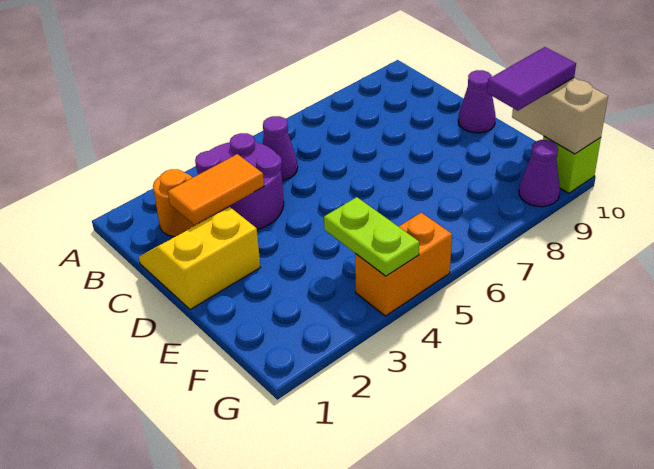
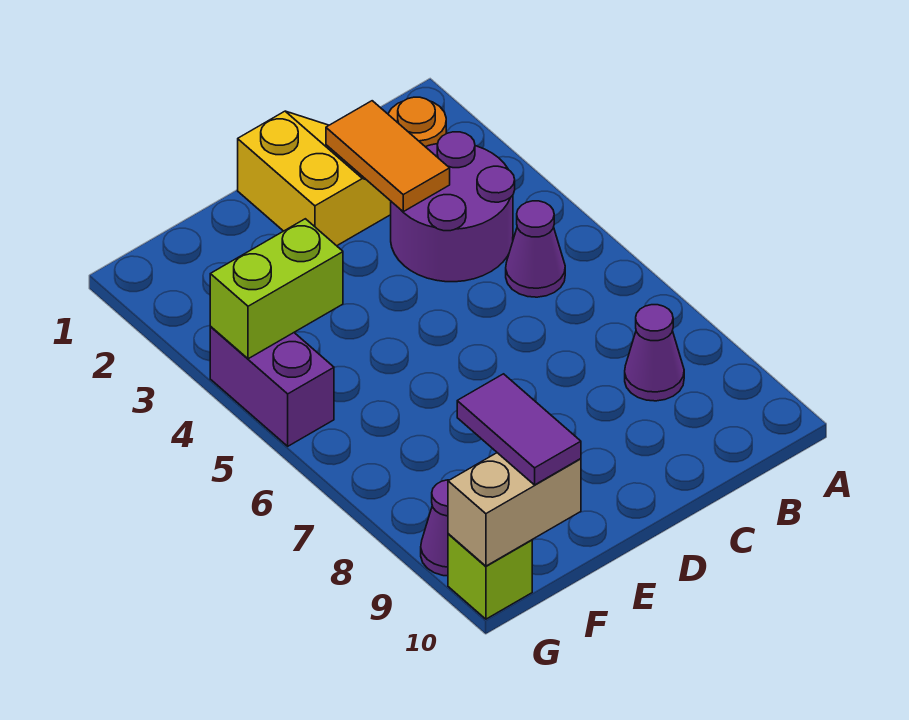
purple cone D10 level 1 -> purple cone B8 level 1
lime plate F4:G4 level 2 -> lime brick F4:G4 level 2
orange brick G4:G5 level 1 -> purple brick G4:G5 level 1

